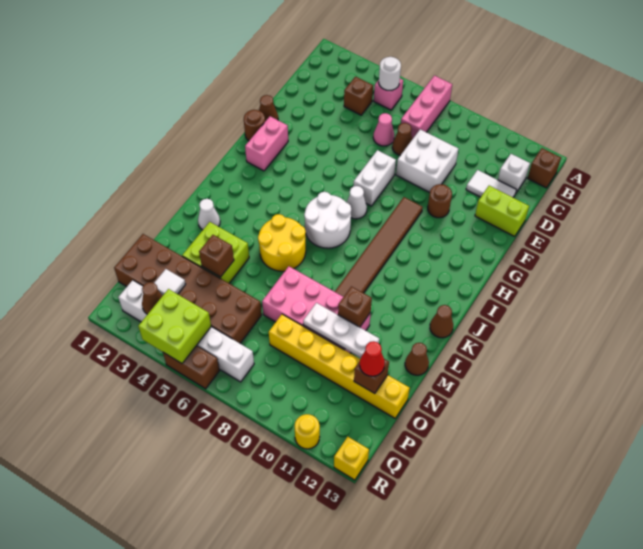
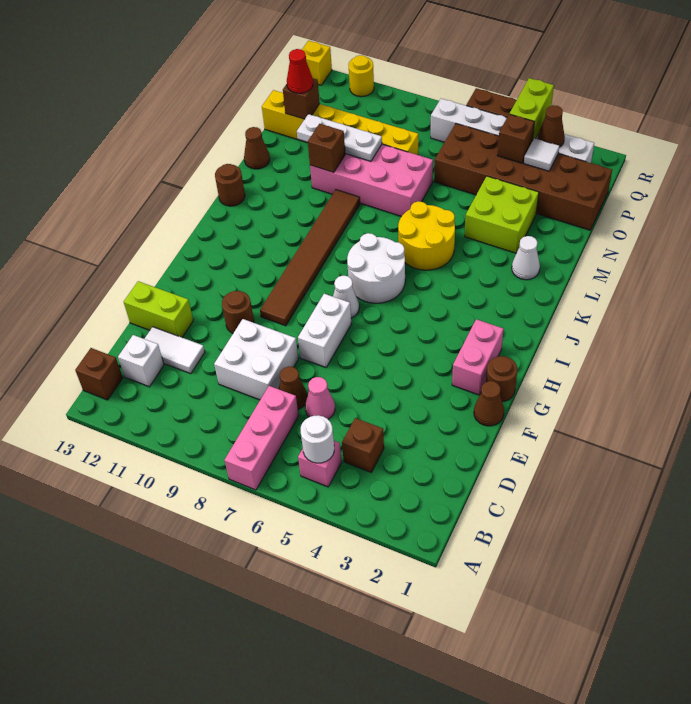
brown cone K13 level 1 -> brown round brick K13 level 1
brown brick N4 level 2 -> brown brick P4 level 2
lime brick Q4:R5 level 2 -> lime brick Q4:R4 level 2

